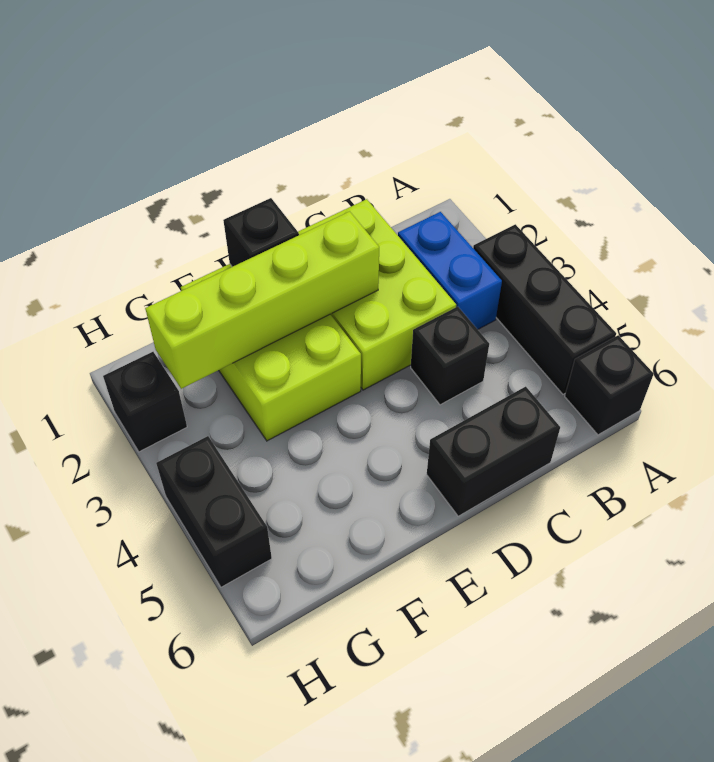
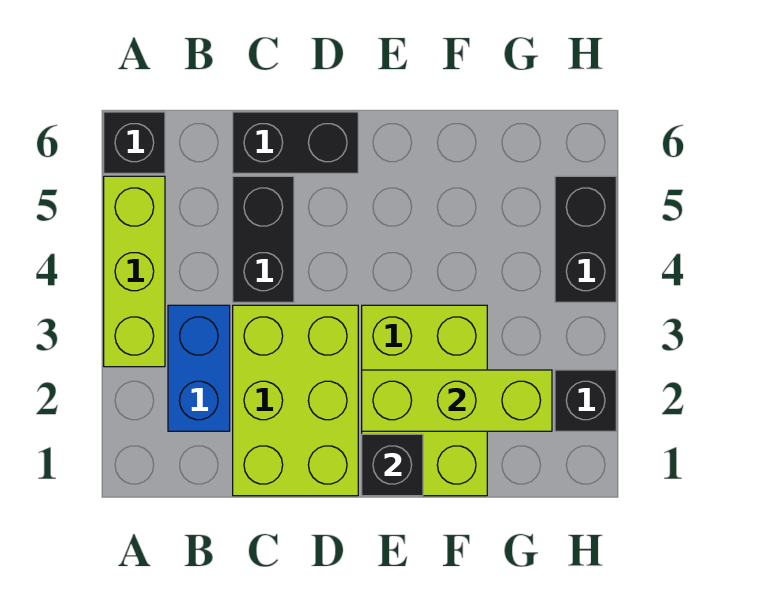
black brick A3:A5 level 1 -> lime brick A3:A5 level 1
black brick C4 level 1 -> black brick C4:C5 level 1
lime brick D2:G2 level 2 -> lime brick E2:G2 level 2

